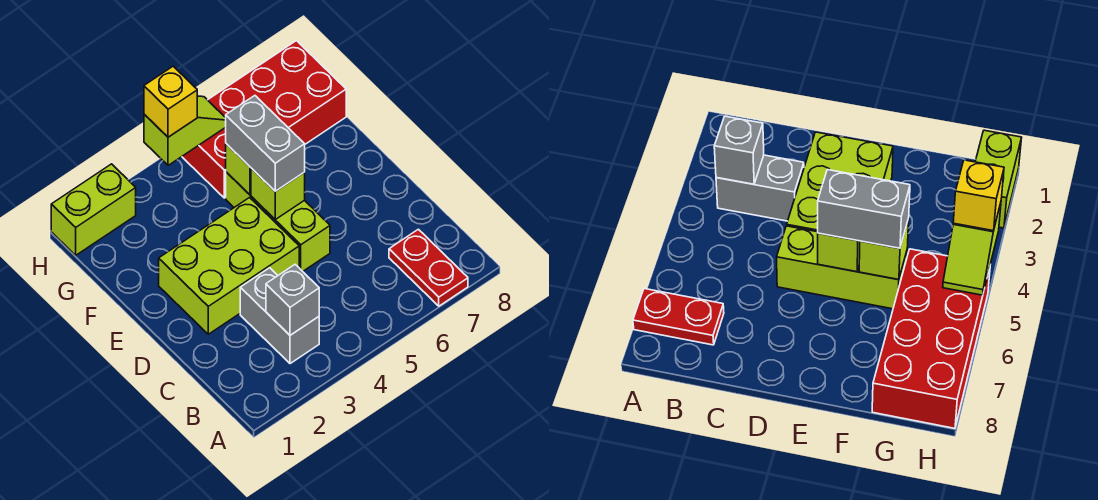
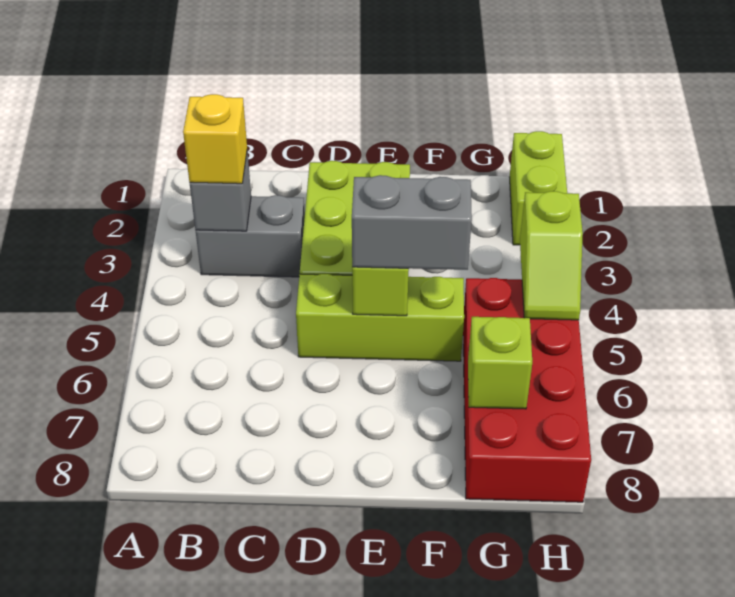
red plate A7:B7 level 1 -> none
lime brick F5 level 2 -> lime brick G7 level 2
yellow brick H4 level 3 -> yellow brick B3 level 3

